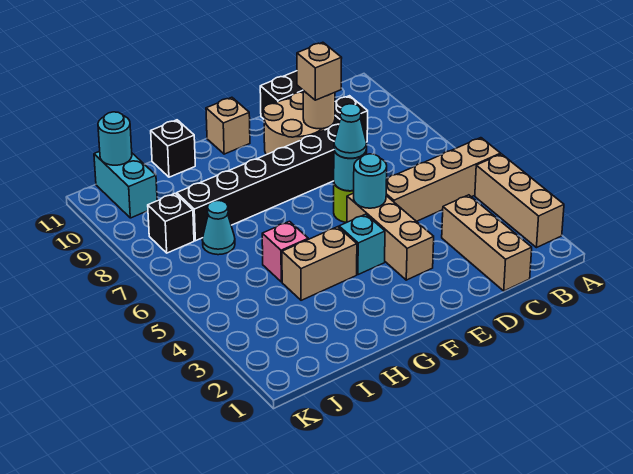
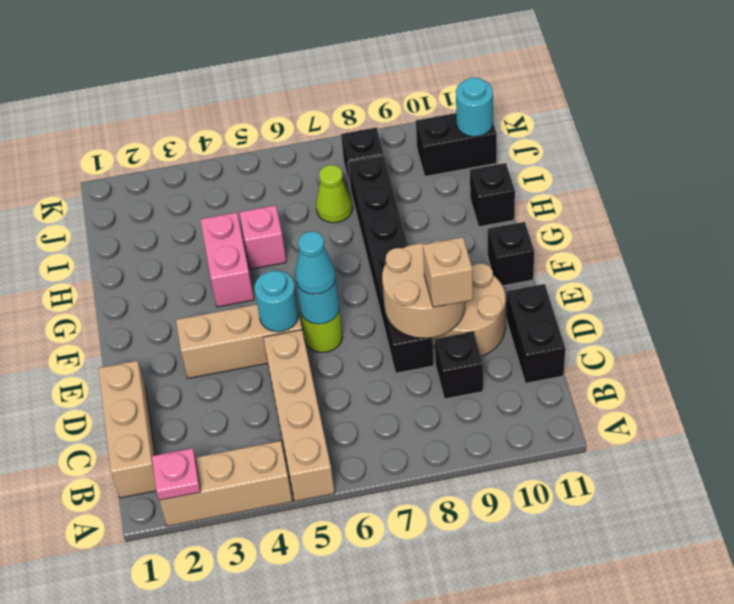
none -> pink plate A2 level 2
tan brick C1:C3 level 1 -> tan brick B1:D1 level 1
tan round brick D9 level 2 -> tan round brick D8:E9 level 2
cyan brick F4 level 1 -> none
tan brick F11 level 1 -> black brick F11 level 1
tan brick G4:H4 level 1 -> pink brick G4:H4 level 1
cyan cone I7 level 1 -> lime cone I7 level 1
cyan brick J10:J11 level 1 -> black brick J10:J11 level 1

